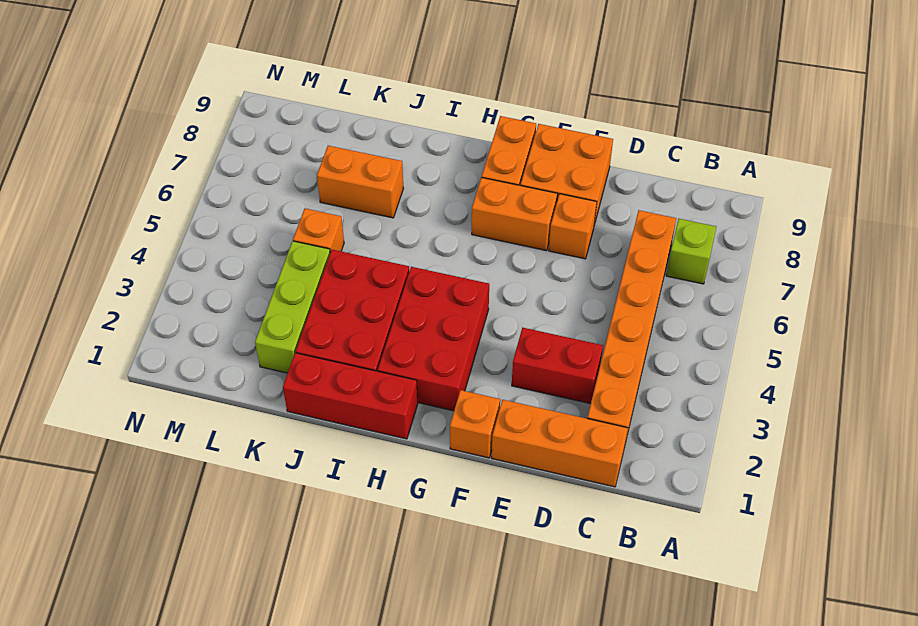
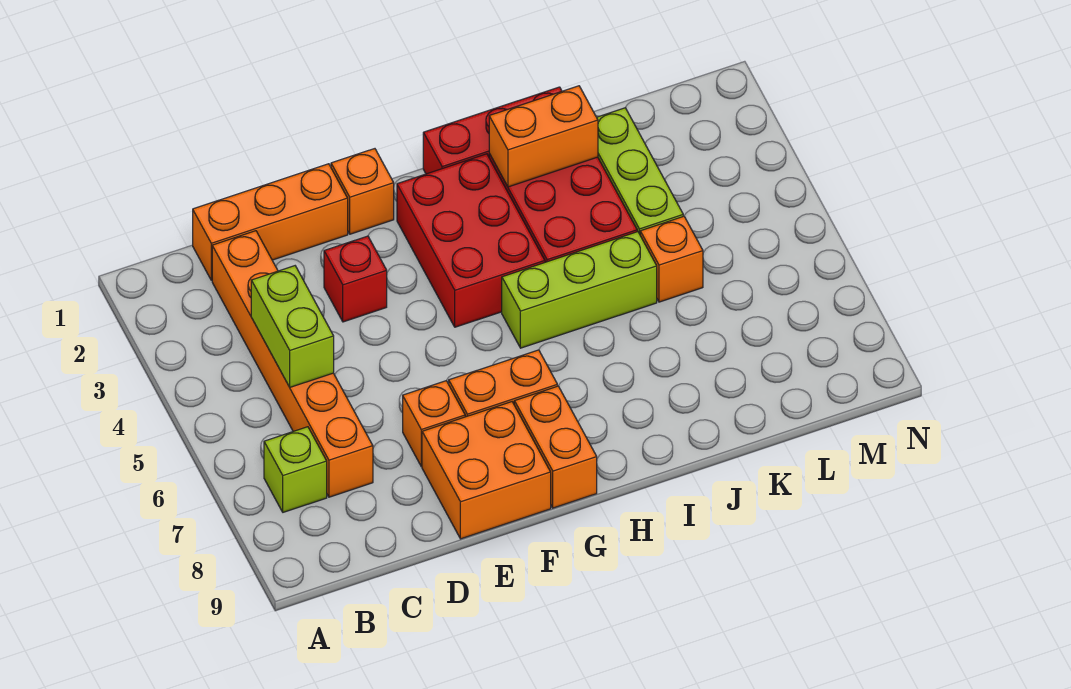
none -> lime brick C4:C5 level 2
red brick D3:E3 level 1 -> red brick E3 level 1
none -> lime brick H5:J5 level 1
orange brick J7:K7 level 1 -> orange brick I2:J2 level 2

